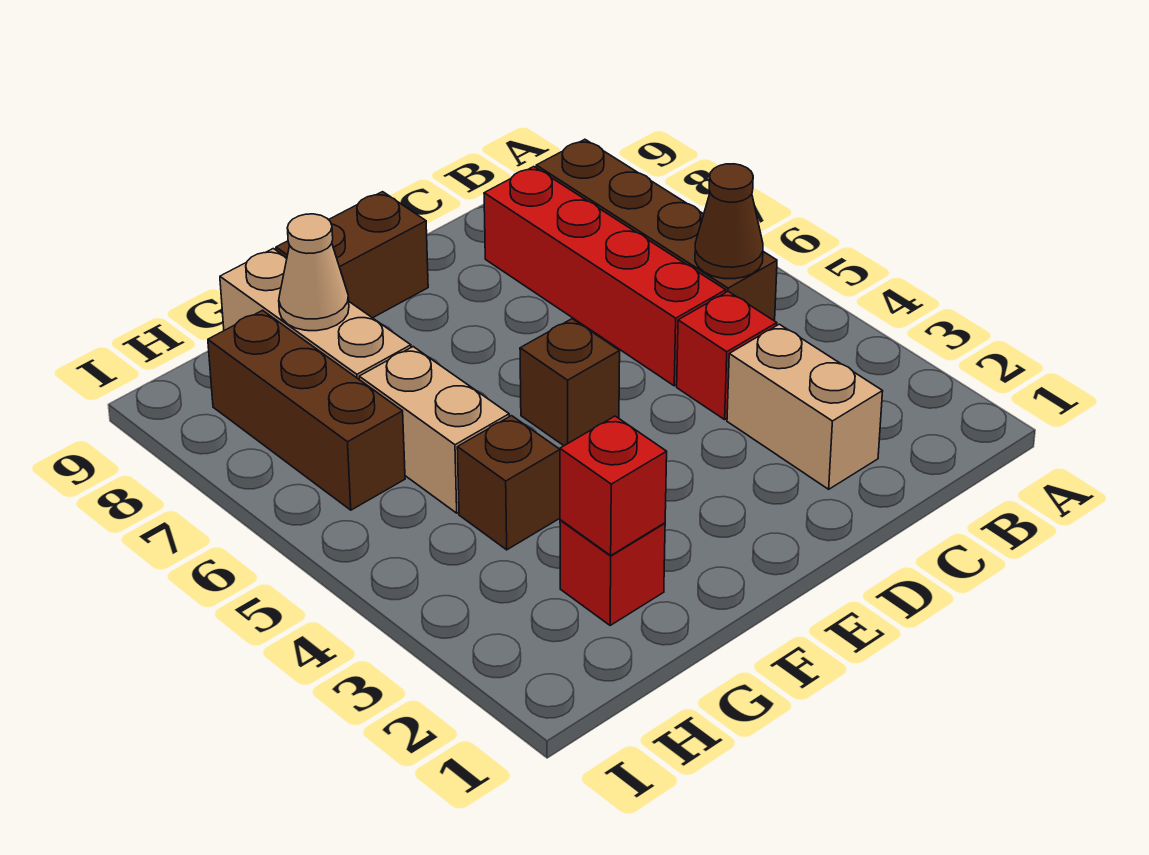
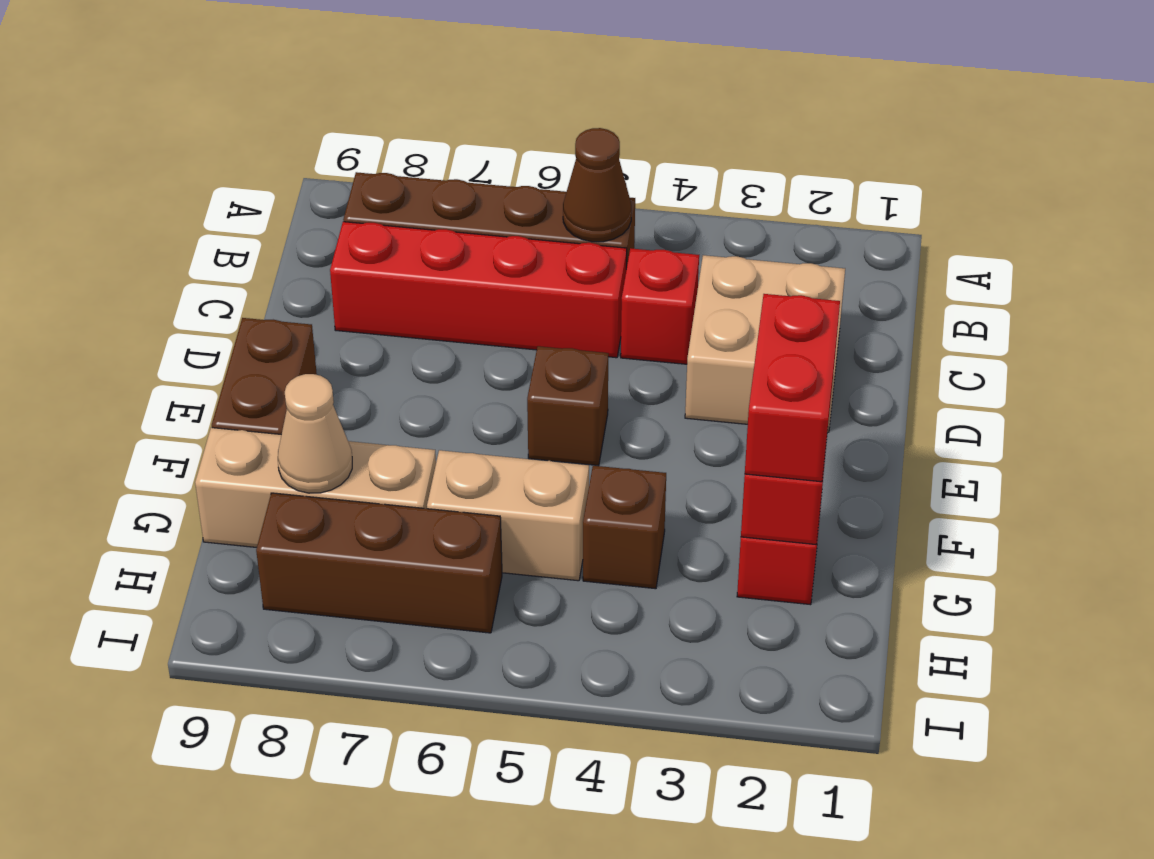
tan brick C2:C3 level 1 -> tan brick C2:D3 level 1
none -> red brick F2:G2 level 3

